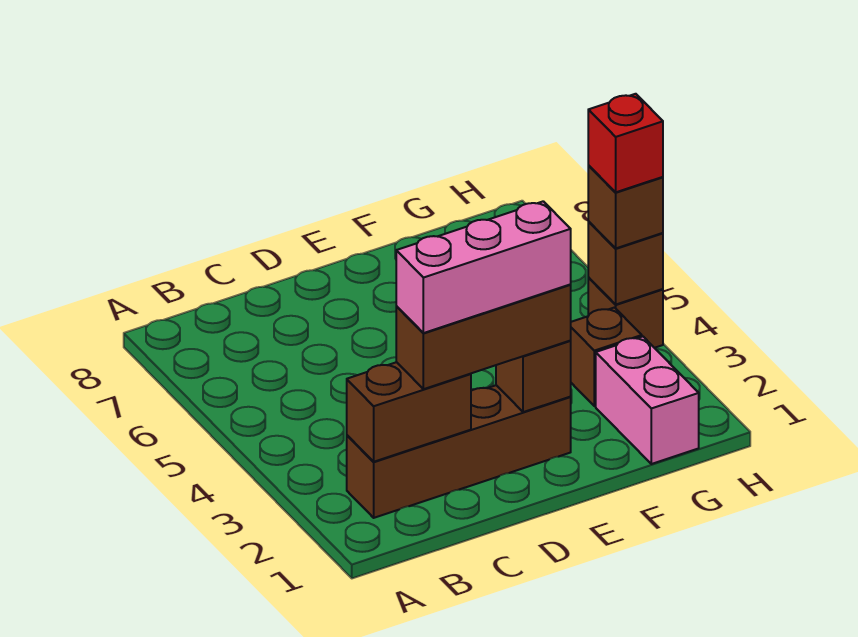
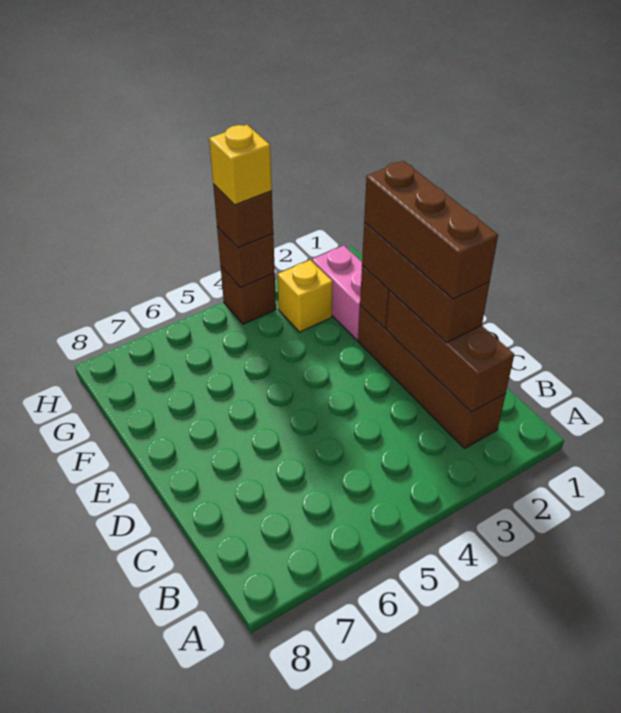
brown brick B2:C2 level 2 -> brown brick B2:D2 level 2
pink brick C2:E2 level 4 -> brown brick C2:E2 level 4
pink brick G1:G2 level 1 -> pink brick F2:G2 level 1
brown brick G3 level 1 -> yellow brick G3 level 1
red brick H4 level 4 -> yellow brick H4 level 4

